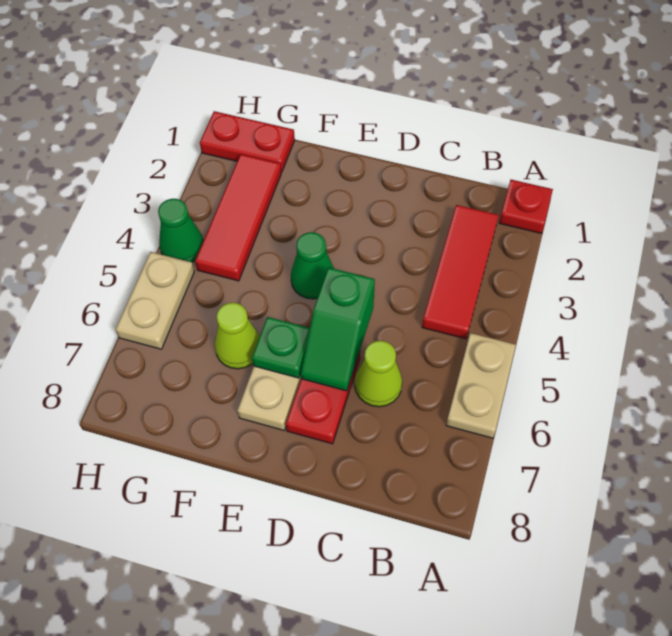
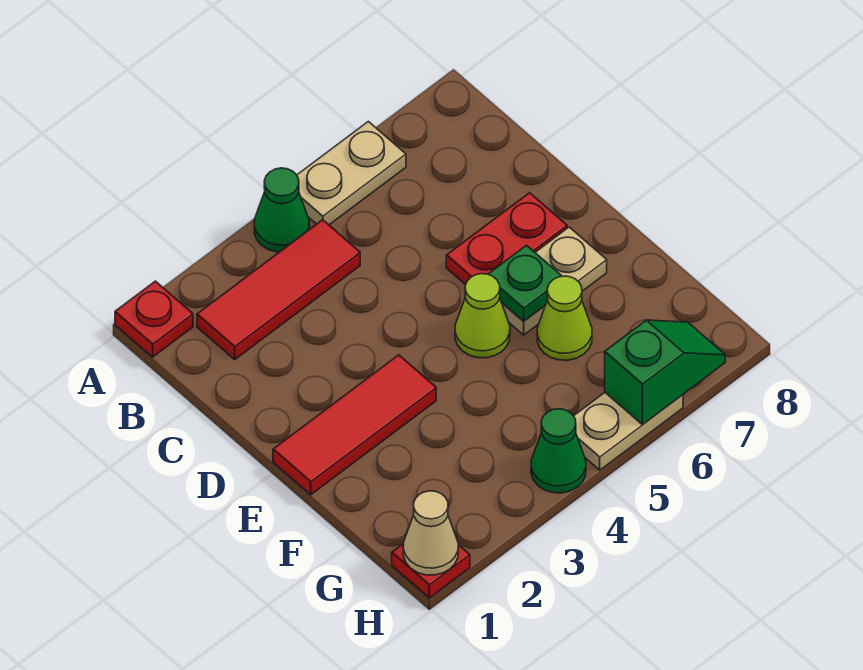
lime cone C6 level 1 -> lime cone E5 level 1
green slope D5:D6 level 2 top 5 -> green slope H6:H7 level 2 top 6
green cone E4 level 1 -> green cone A4 level 1
red plate G1:H1 level 1 -> red plate H1 level 1
red tile G2:G4 level 1 -> red tile E1:E3 level 1
none -> tan cone H1 level 2

